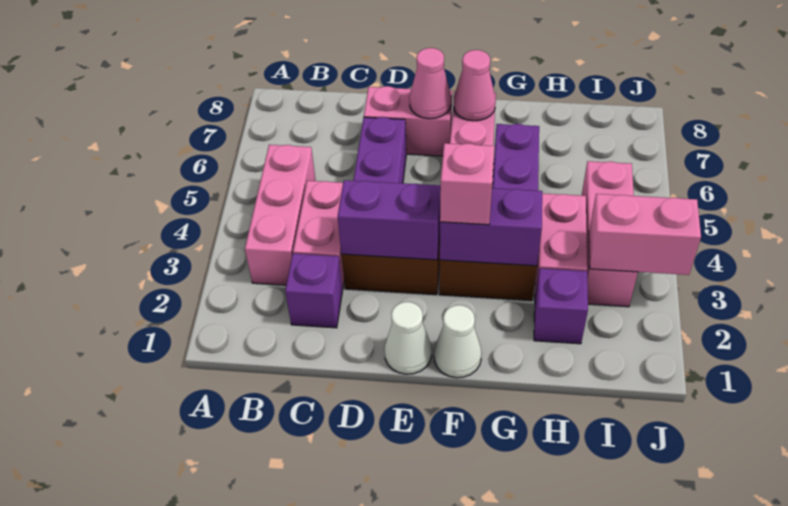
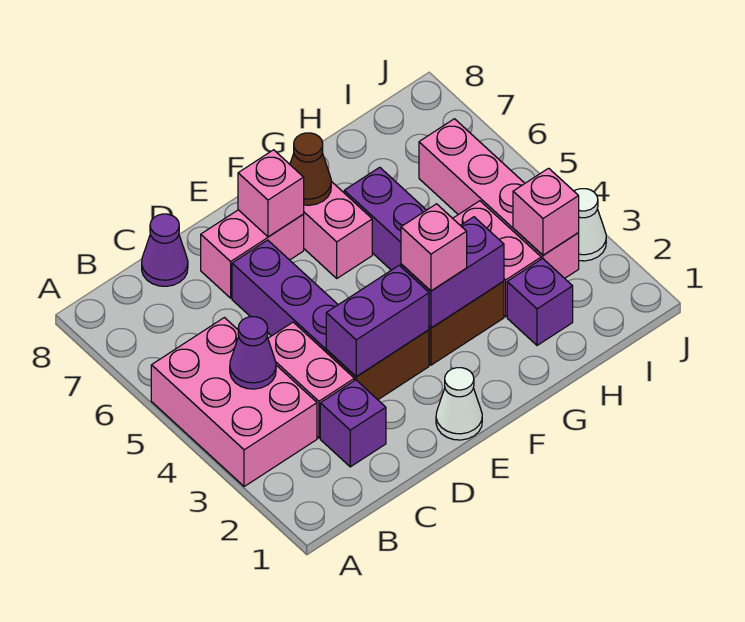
pink brick B3:B5 level 1 -> pink brick A3:B5 level 1
none -> purple cone B4 level 2
none -> purple cone C8 level 1
pink cone E7 level 2 -> pink brick E7 level 2
white cone F1 level 1 -> white cone J3 level 1
pink cone F7 level 2 -> brown cone F7 level 2
pink brick I3:I5 level 1 -> pink brick I3:I6 level 1
pink brick I3:J3 level 2 -> pink brick I3 level 2

